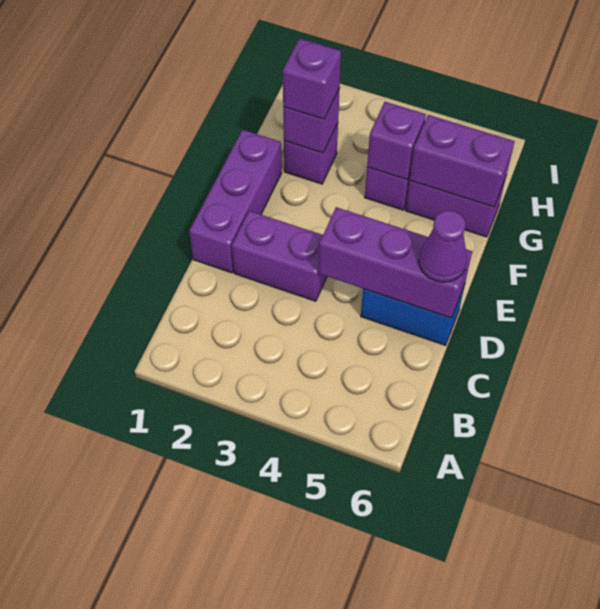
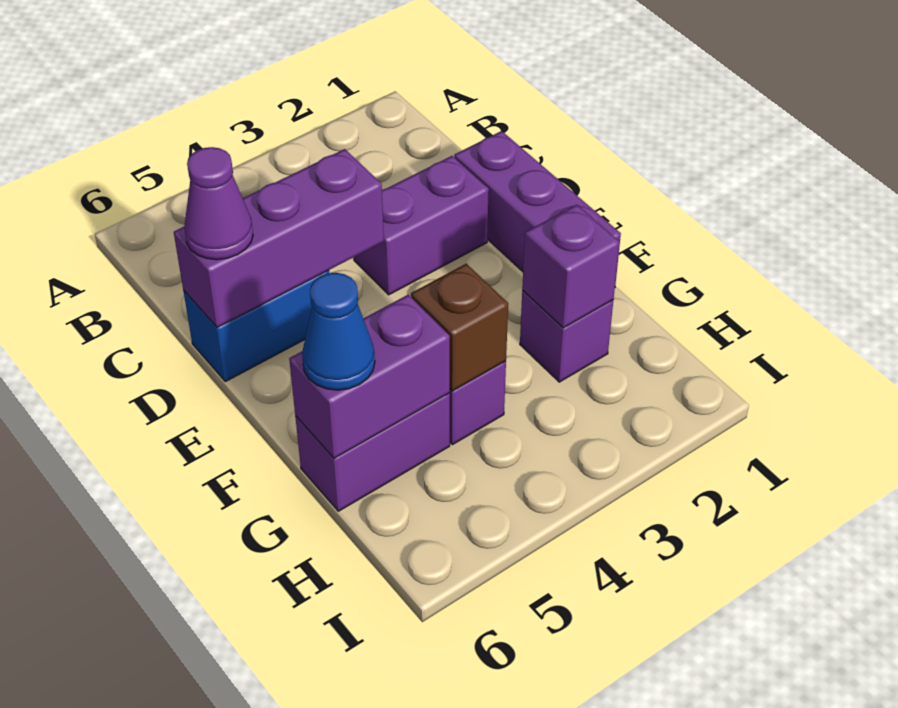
purple brick G2 level 3 -> none
purple brick G4 level 2 -> brown brick G4 level 2
none -> blue cone G6 level 3

